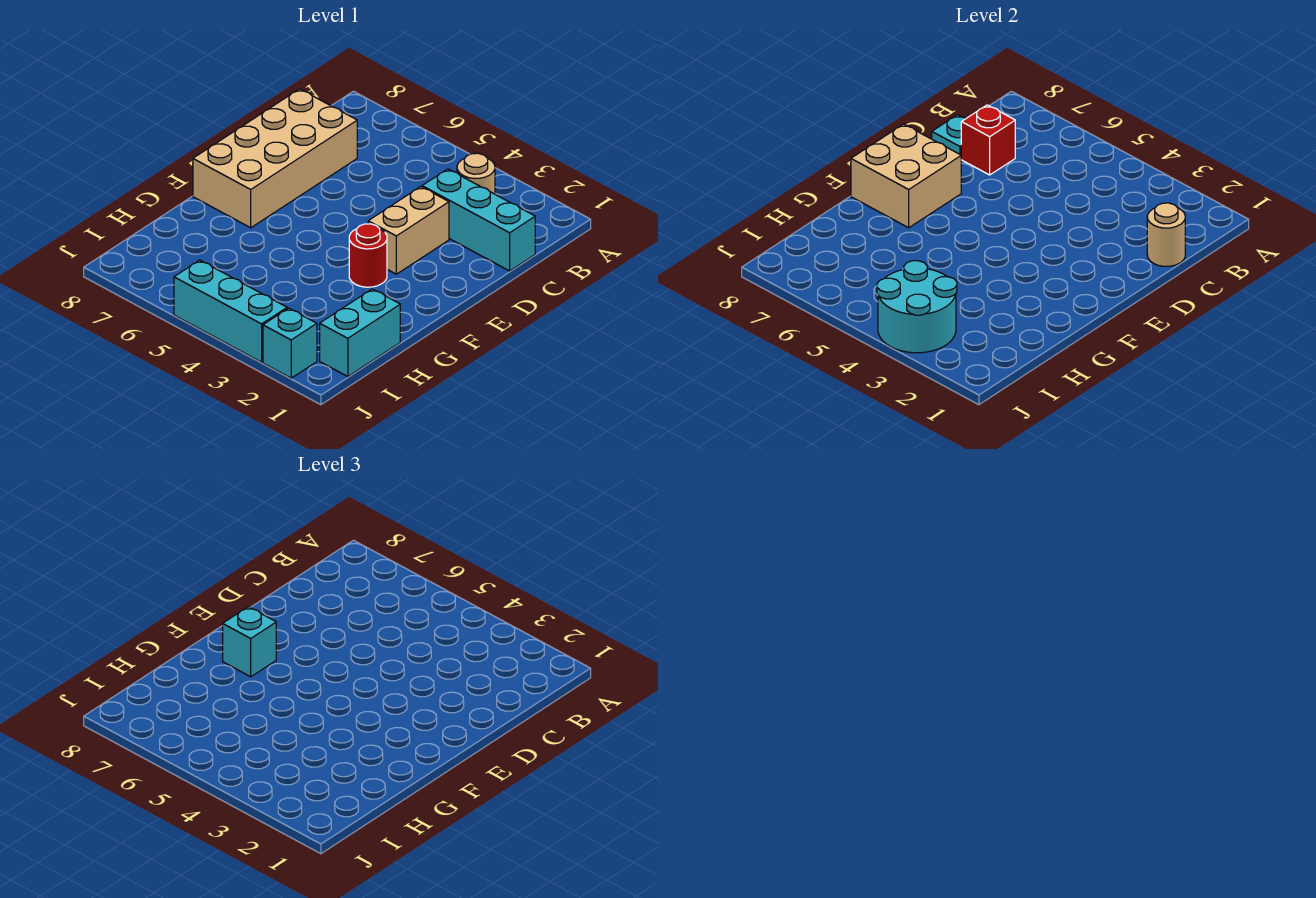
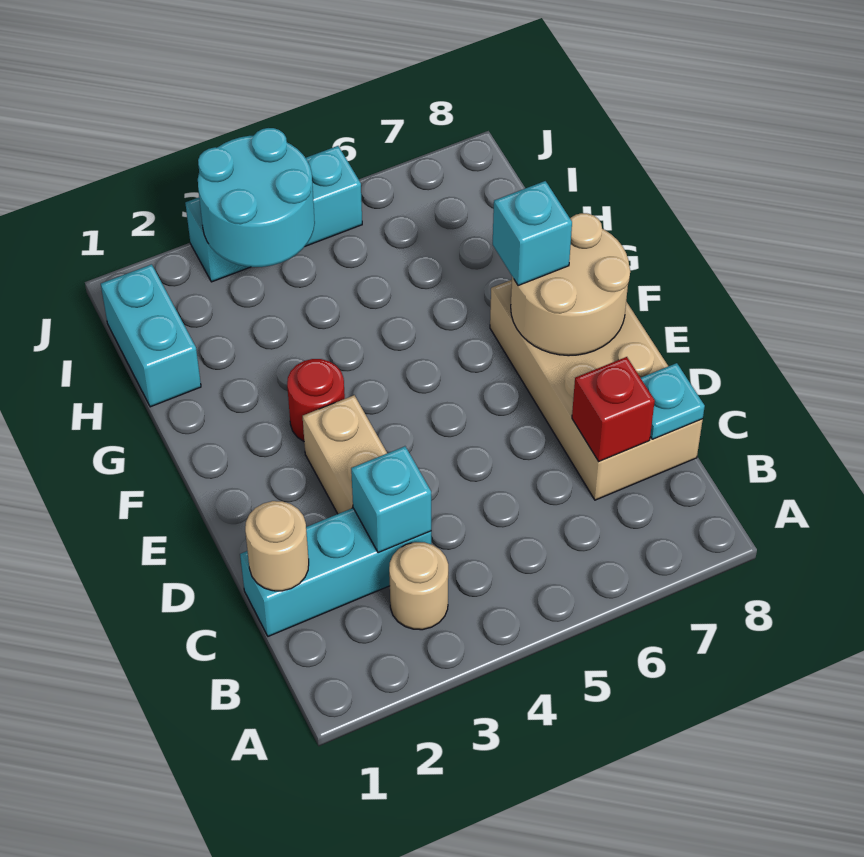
tan brick E7:F8 level 2 -> tan round brick E7:F8 level 2
cyan brick J2 level 1 -> cyan brick C3 level 2

